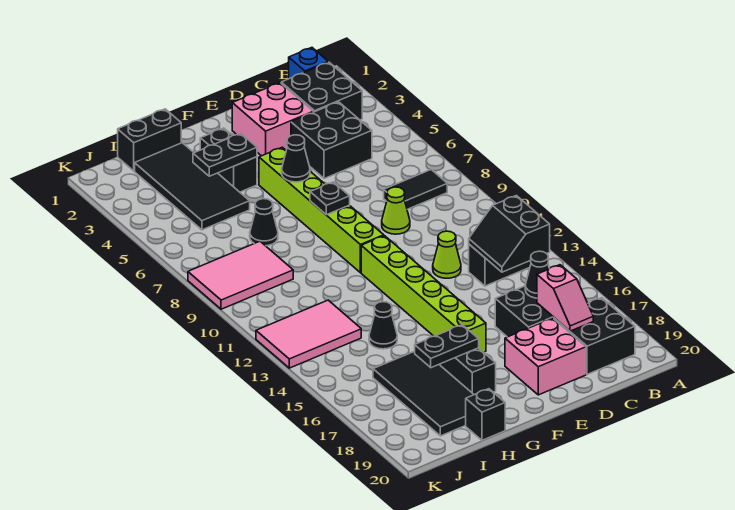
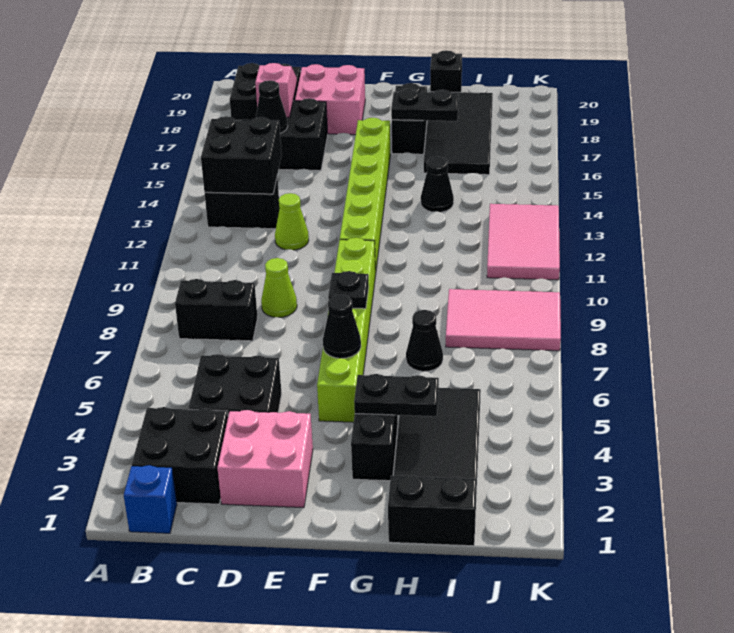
black tile B8:C8 level 1 -> black brick B8:C8 level 1
black slope B13:C14 level 2 top B -> black brick B13:C14 level 2
pink tile I12:K13 level 1 -> pink tile J11:K13 level 1

